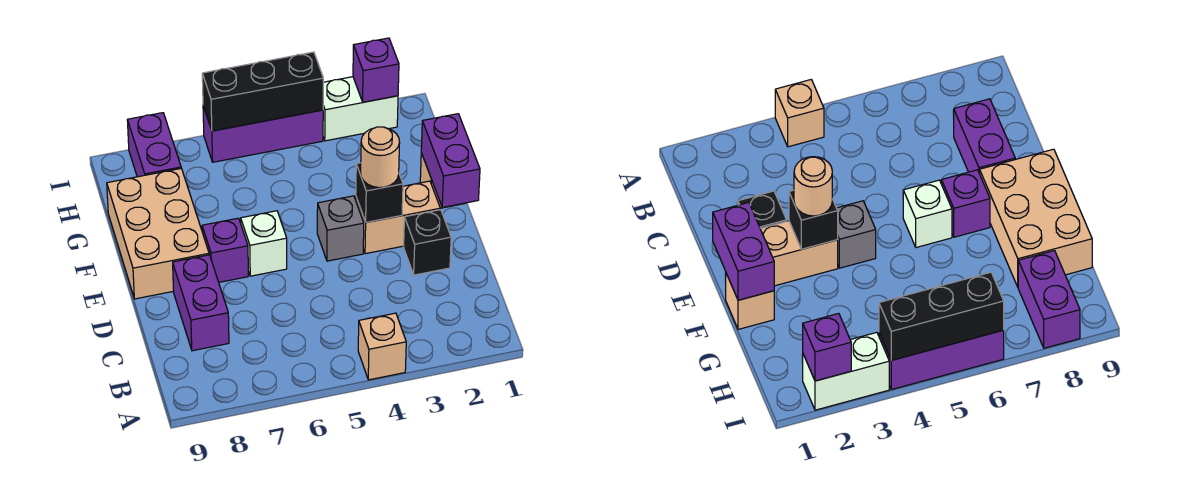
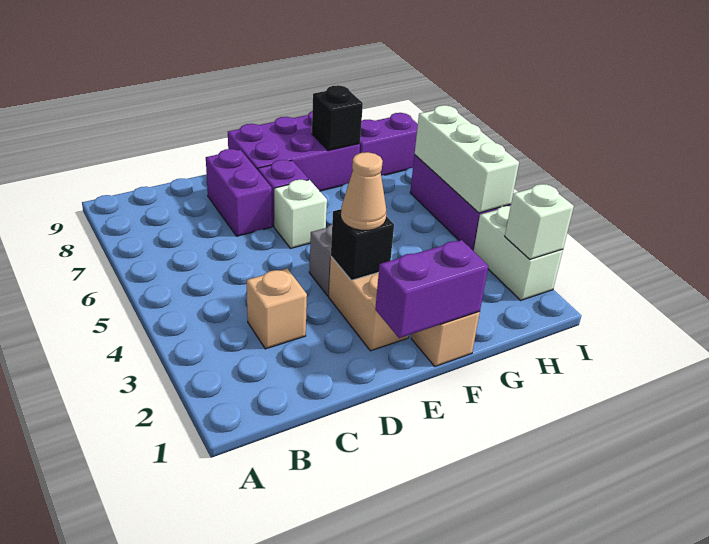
tan brick A4 level 1 -> tan brick C3 level 1
purple brick C8:D8 level 1 -> purple brick D7:D8 level 1
black brick D2 level 1 -> black brick G8 level 2
tan round brick E3 level 3 -> tan cone E3 level 3
tan brick E8:G9 level 1 -> purple brick E8:G9 level 1
purple brick I2 level 2 -> white brick I2 level 2
black brick I4:I6 level 2 -> white brick I4:I6 level 2

